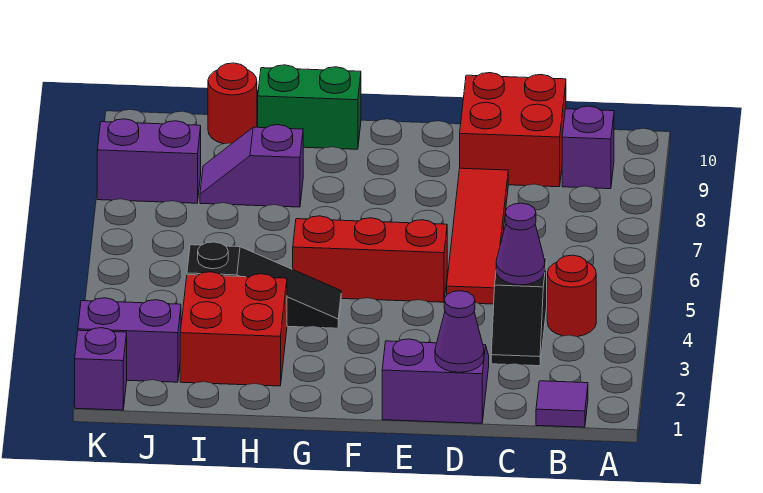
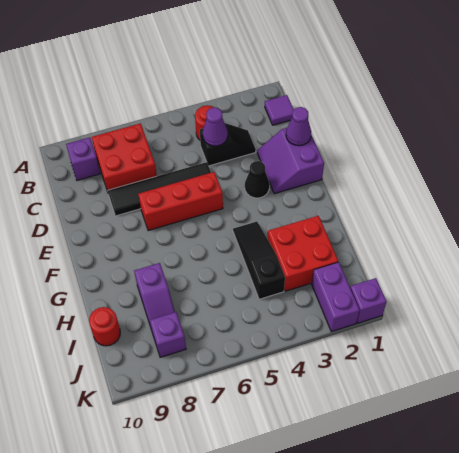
red brick C9:D10 level 1 -> red brick B7:C8 level 1
red tile D5:D8 level 1 -> black tile D5:D8 level 1
none -> black cone E3 level 1
red brick E5:G5 level 1 -> red brick E5:E7 level 1
green brick G10:H10 level 1 -> none
purple brick J8:K8 level 1 -> purple brick J8 level 1

